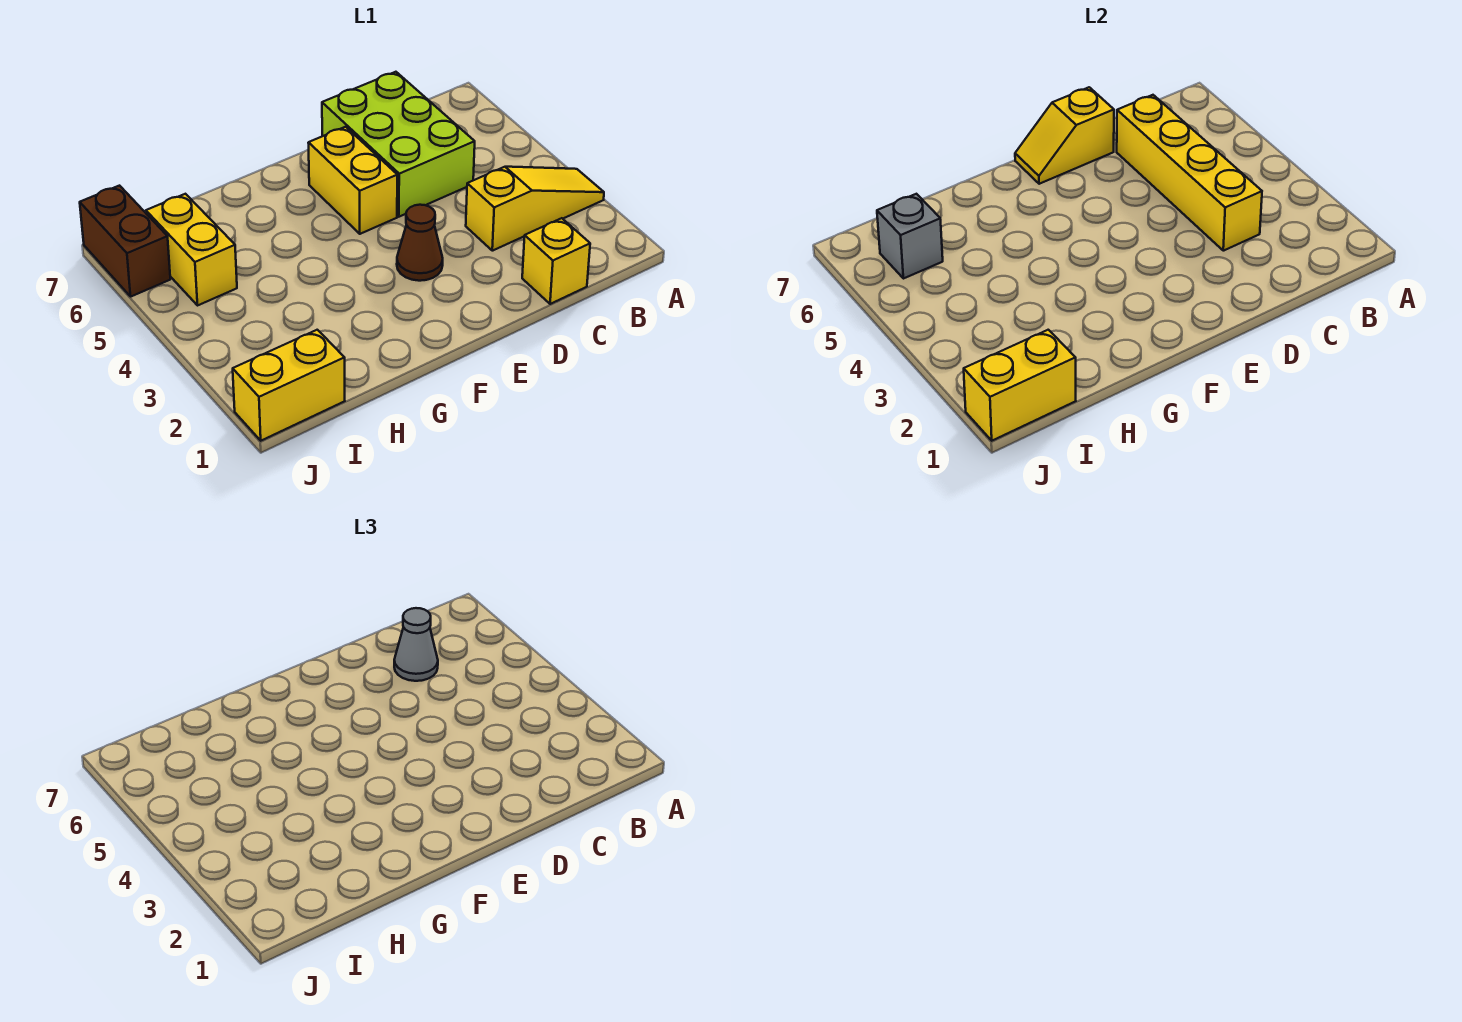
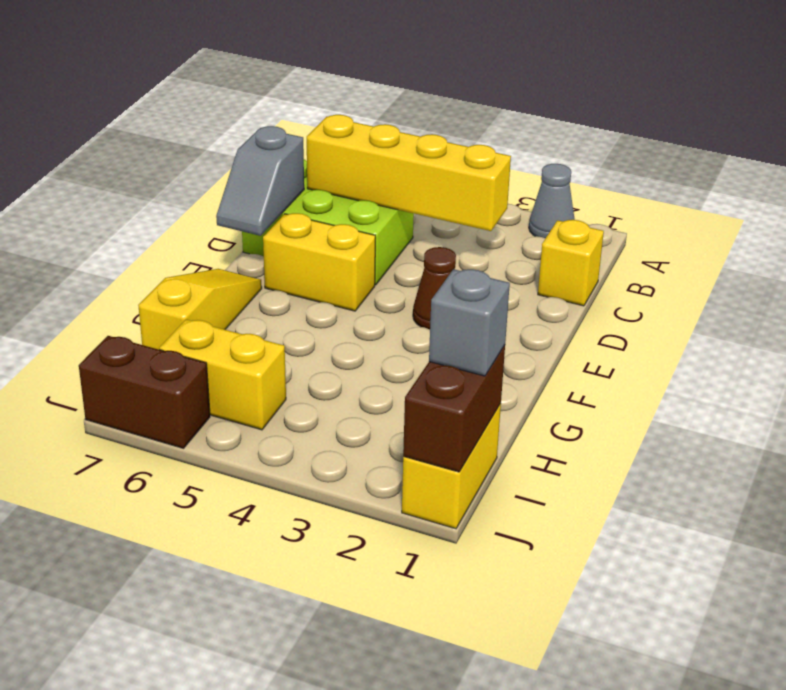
yellow slope A3:C3 level 1 top C -> yellow slope F7:H7 level 1 top H
grey cone C6 level 3 -> grey cone A2 level 1
yellow slope D7:E7 level 2 top D -> grey slope D7:E7 level 2 top D
yellow brick I1:J1 level 2 -> brown brick I1:J1 level 2
grey brick I6 level 2 -> grey brick I1 level 3

